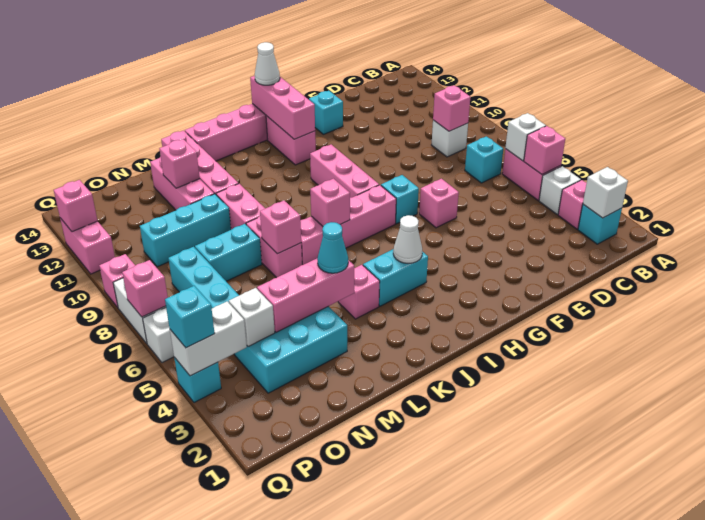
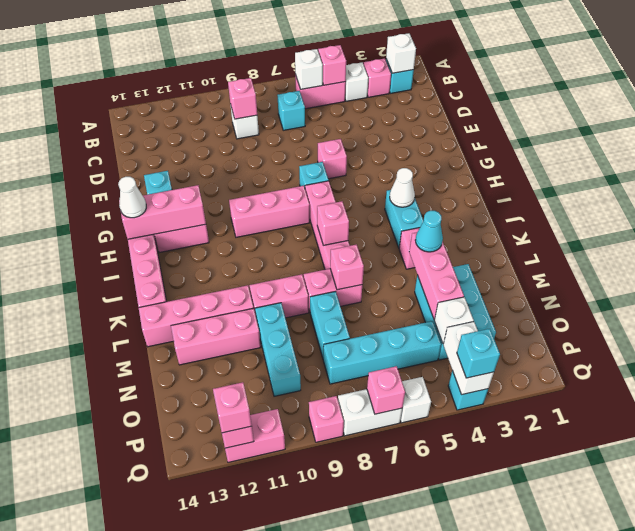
pink brick M12 level 2 -> pink brick Q12 level 3

